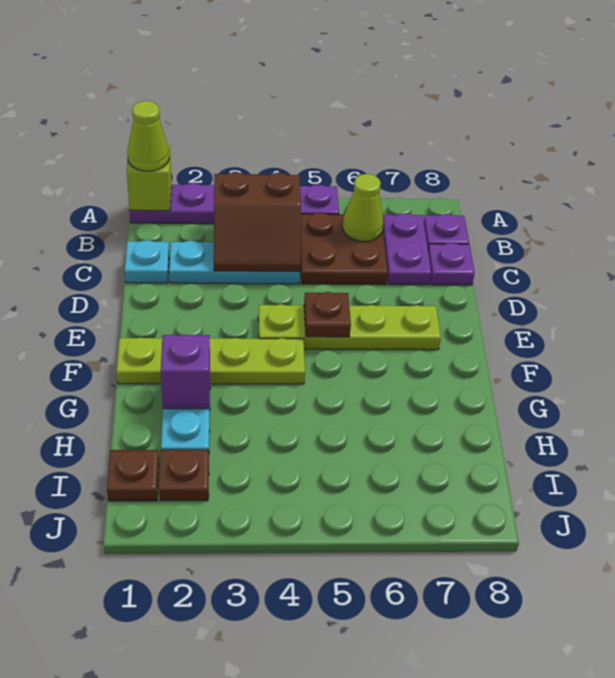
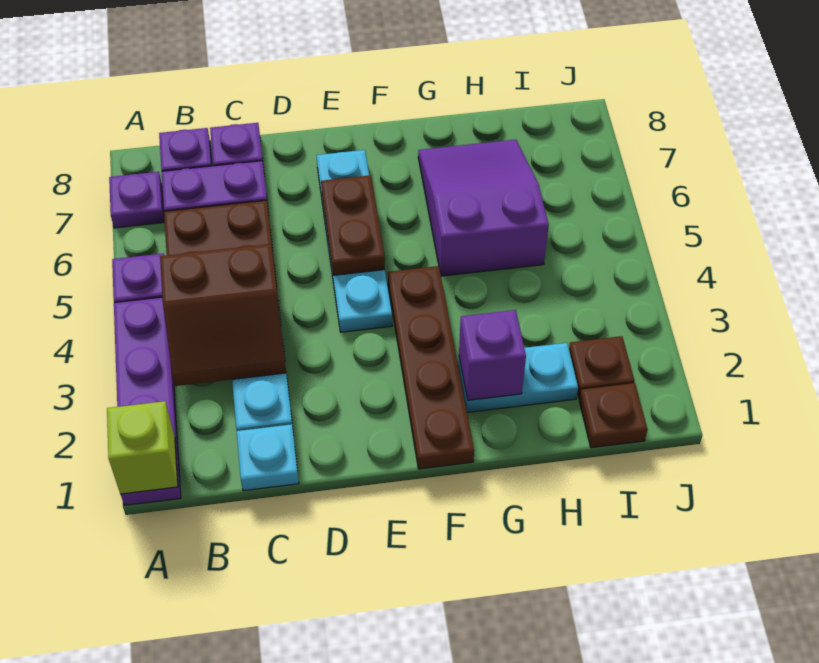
lime cone A1 level 3 -> none
none -> purple plate A7 level 1
brown slope B3:C4 level 2 top B -> brown slope B3:C4 level 2 top 4
lime cone B6 level 2 -> none
lime plate E4:E7 level 1 -> cyan plate E4:E7 level 1
brown plate E5 level 2 -> brown plate E5:E6 level 2
lime plate F1:F4 level 1 -> brown plate F1:F4 level 1
none -> purple slope G5:H7 level 1 top 5

